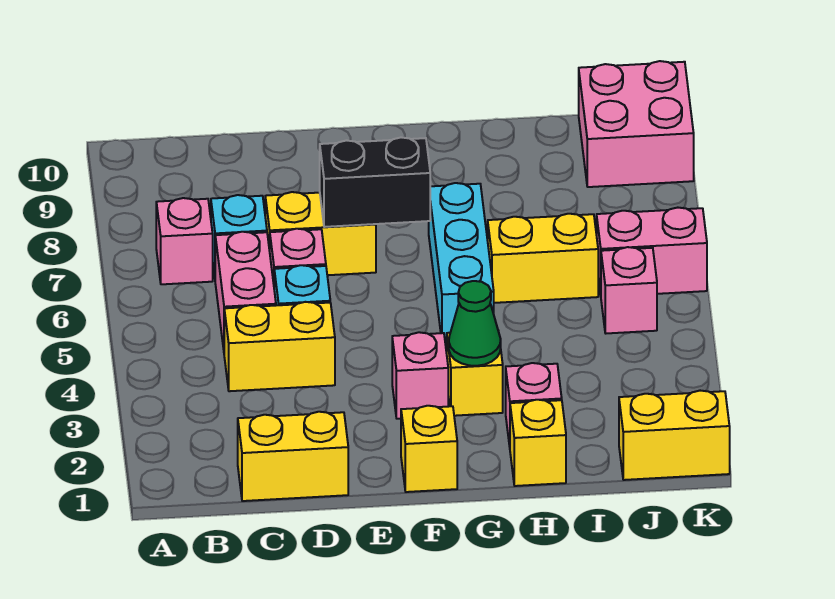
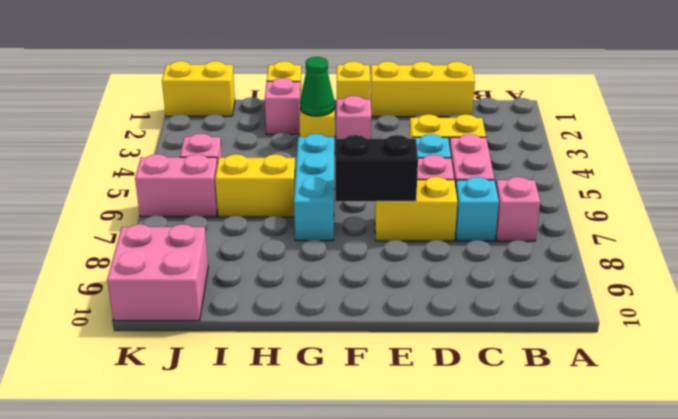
yellow brick C1:D1 level 1 -> yellow brick C1:E1 level 1

